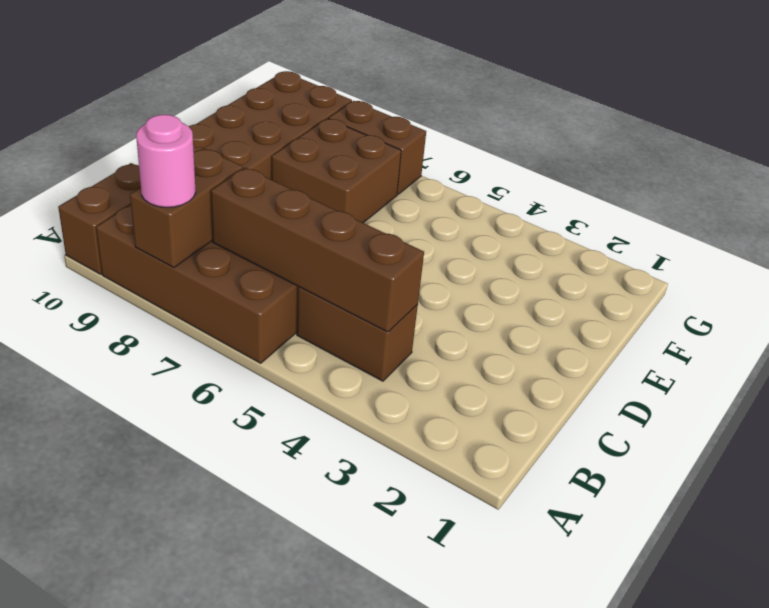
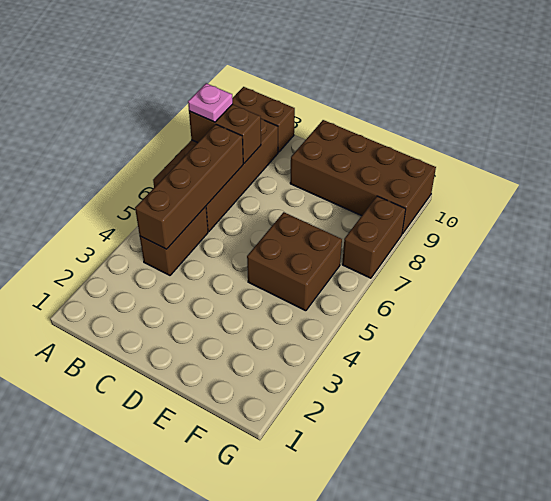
pink round brick A8 level 3 -> pink plate A8 level 3
brown brick E7:F8 level 1 -> brown brick E5:F6 level 1

